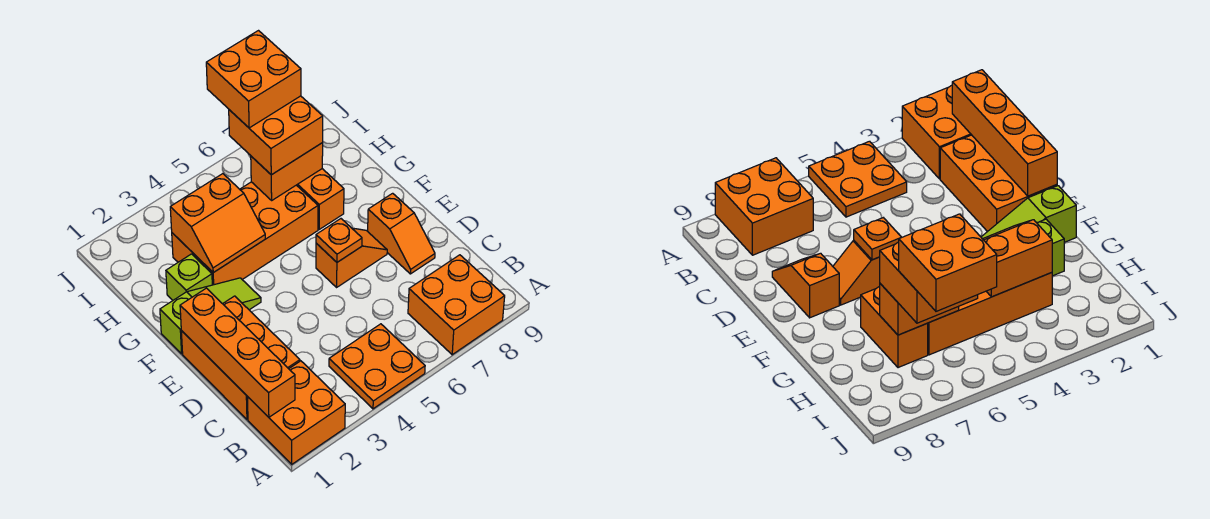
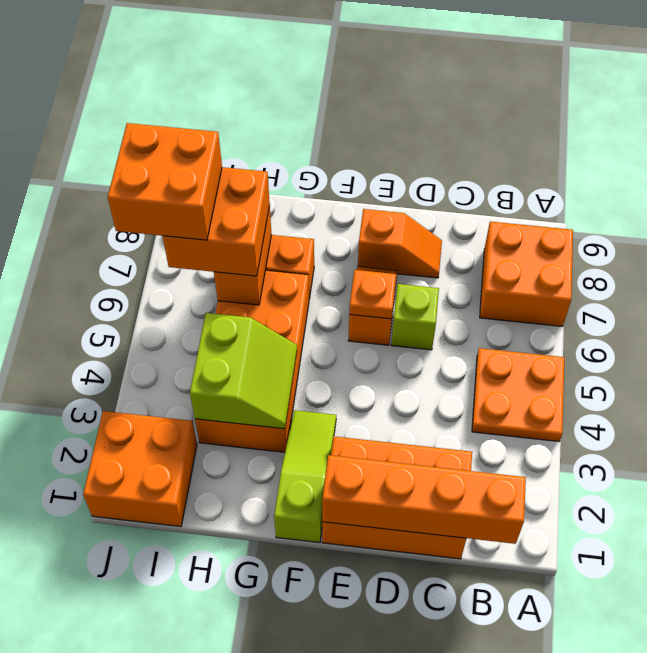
orange brick A1:B2 level 1 -> orange brick I1:J2 level 1
lime brick G2 level 1 -> lime brick D6 level 1
orange slope G3:H4 level 2 top H -> lime slope G3:H4 level 2 top H

